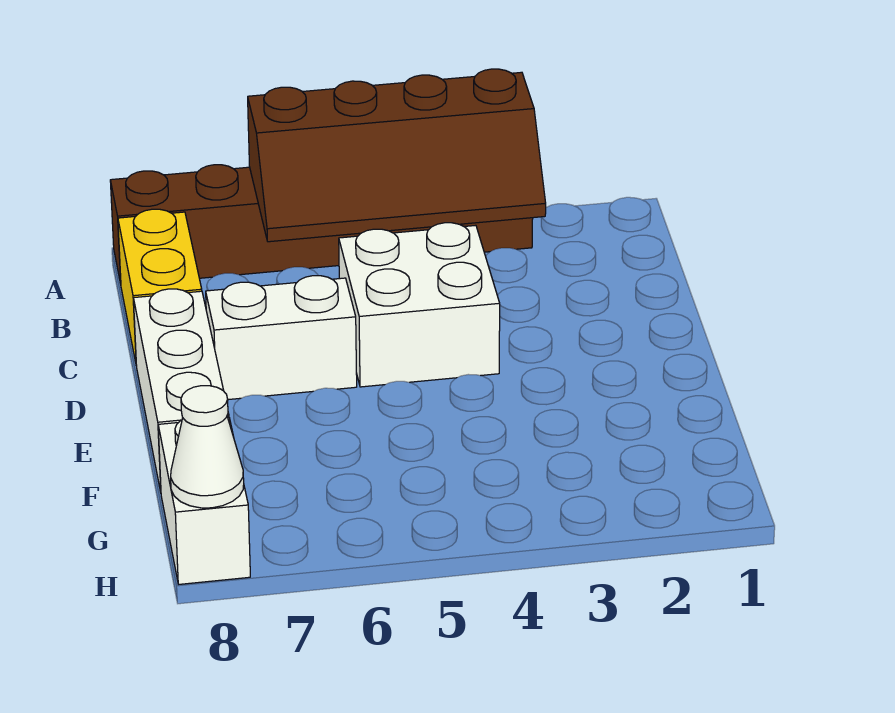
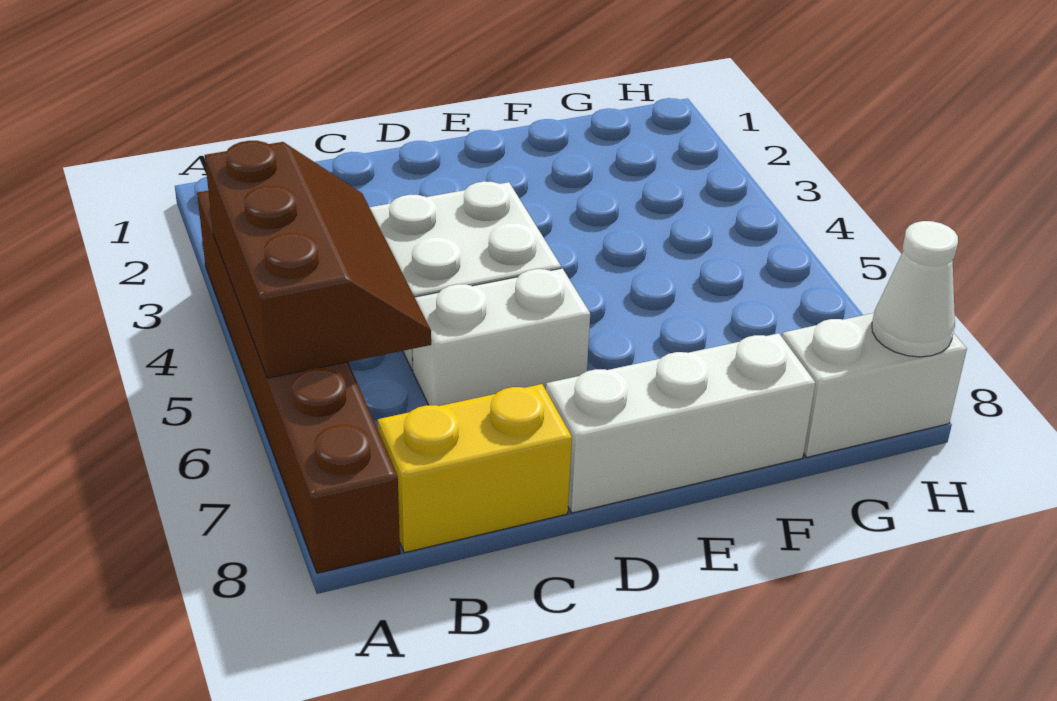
brown slope A3:B6 level 2 top A -> brown slope A4:B6 level 2 top A
white brick D6:D7 level 1 -> white brick C6:D6 level 1

